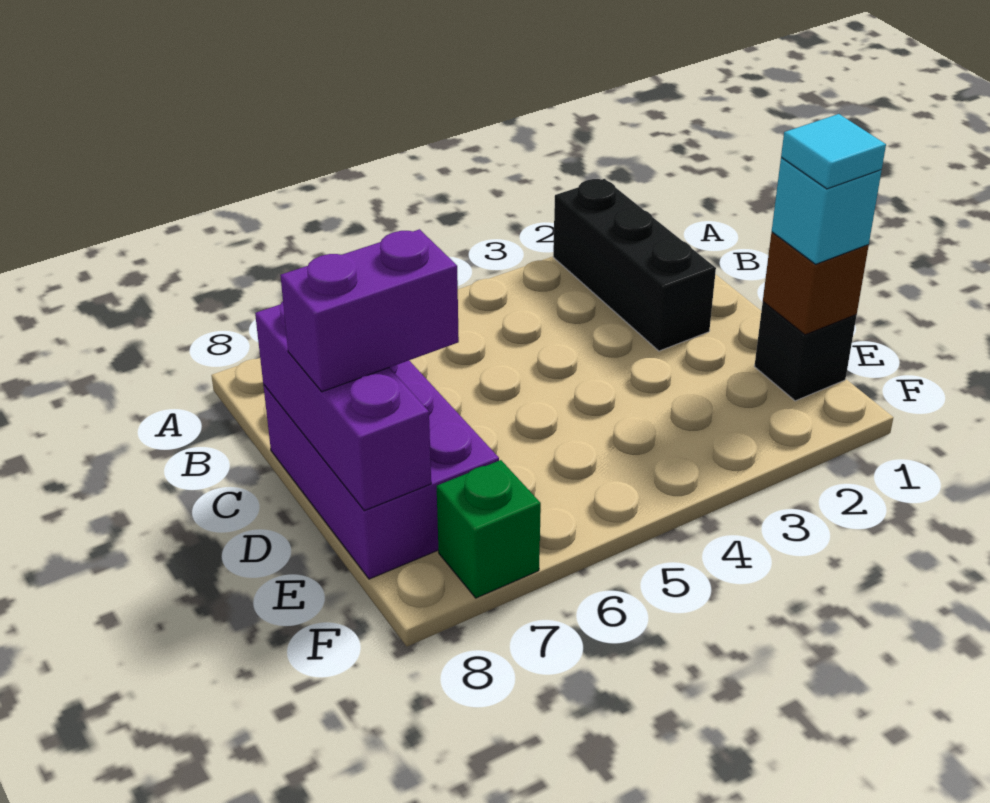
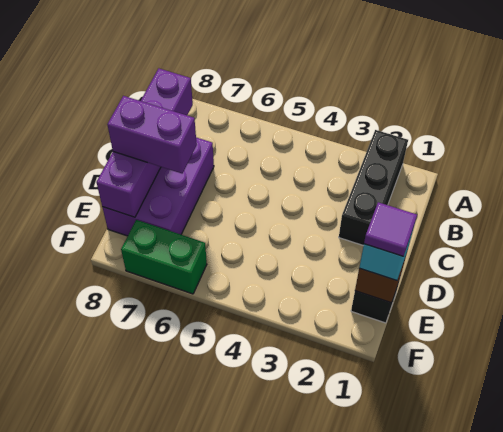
purple brick C8:E8 level 2 -> purple brick B8:E8 level 2
cyan tile E1 level 4 -> purple tile E1 level 4
green brick F7 level 1 -> green brick F6:F7 level 1

